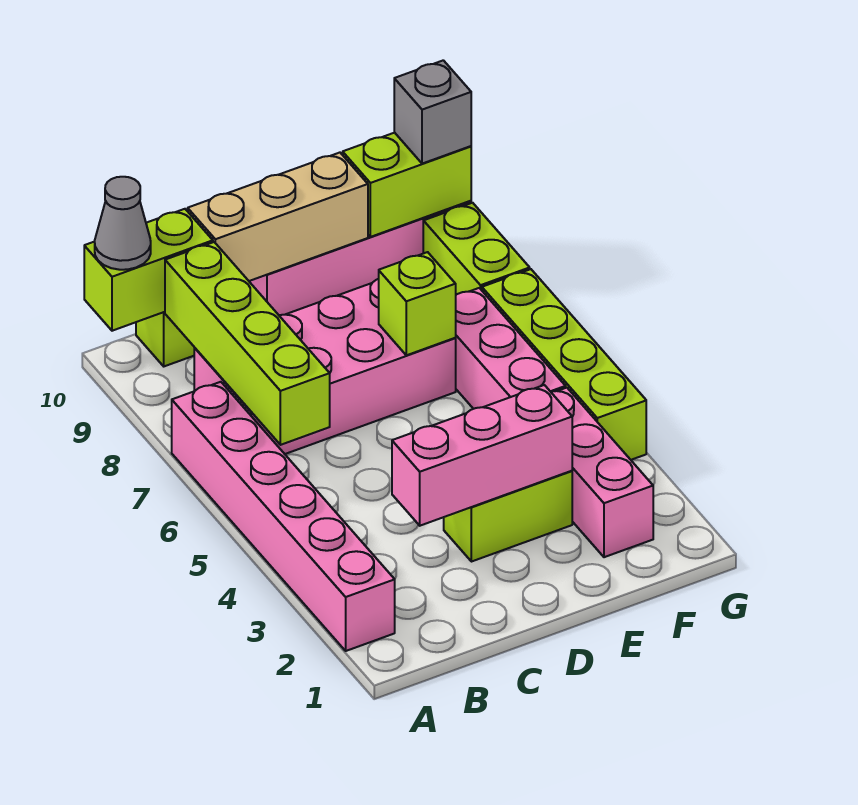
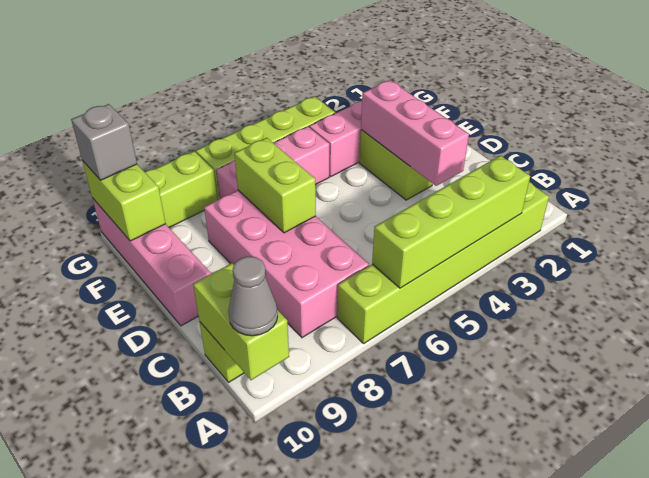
pink brick A2:A7 level 1 -> lime brick A2:A7 level 1
lime brick B6:B9 level 2 -> lime brick A3:A6 level 2
tan brick C10:E10 level 2 -> none
lime brick E7 level 2 -> lime brick D7:E7 level 2

